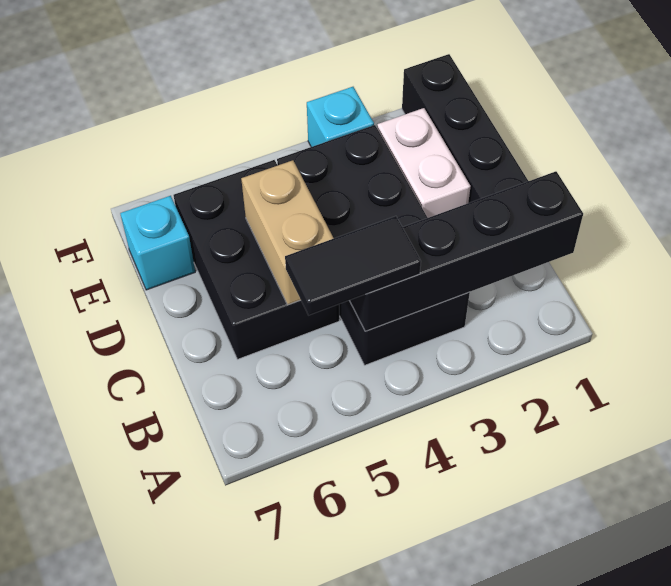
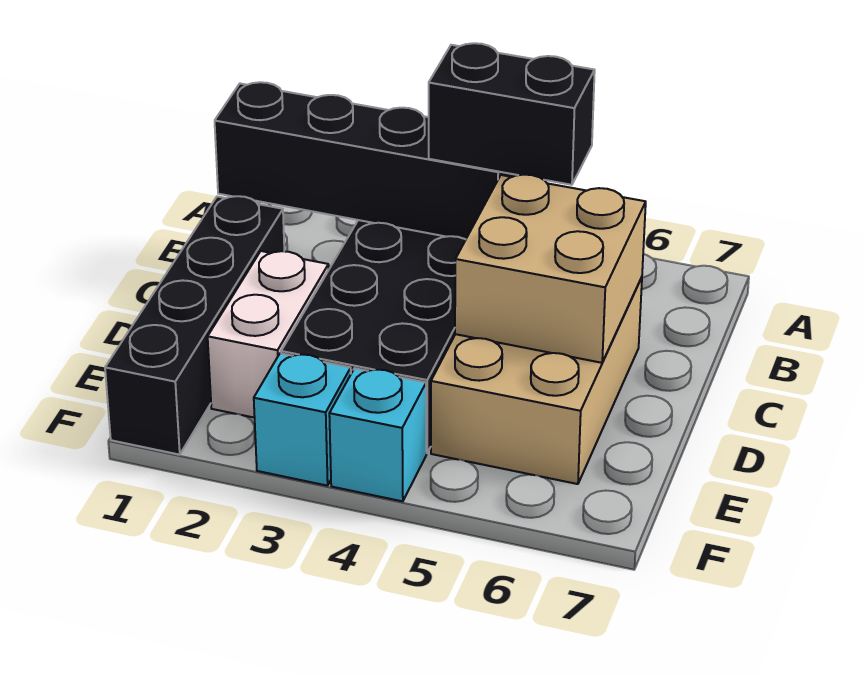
black tile B4:B5 level 3 -> black brick B4:B5 level 3
black brick C5:E6 level 1 -> tan brick C5:E6 level 1
tan brick C5:D5 level 2 -> tan brick C5:D6 level 2
cyan brick E7 level 1 -> cyan brick F4 level 1

